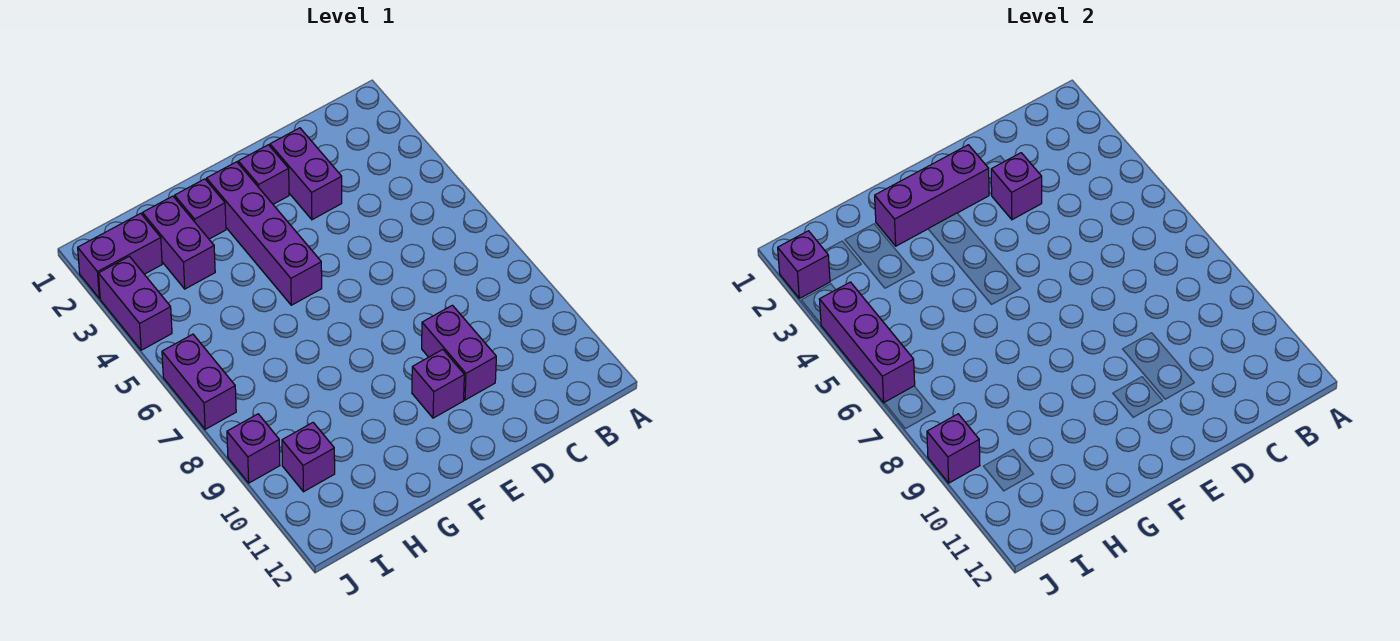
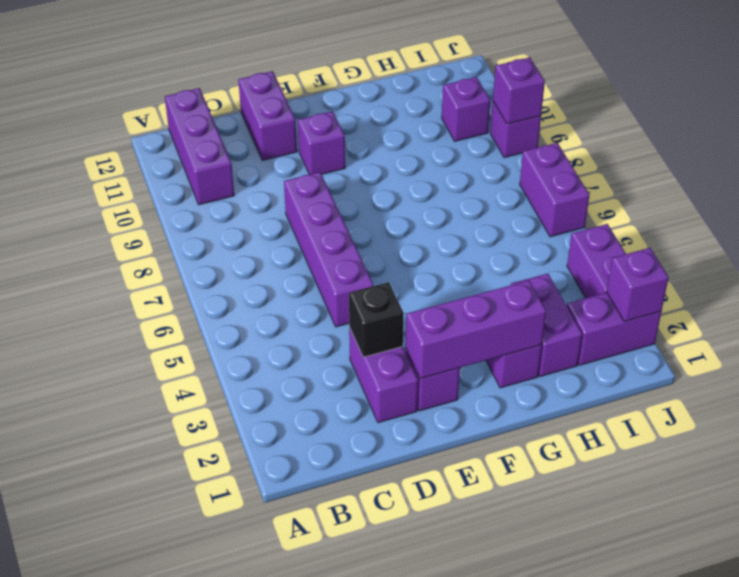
purple brick D3 level 2 -> black brick D3 level 2
purple brick D9:D10 level 1 -> purple brick D11:D12 level 1
purple brick F2:F5 level 1 -> purple brick D5:D8 level 1
purple brick J4:J6 level 2 -> purple brick B10:B12 level 1

